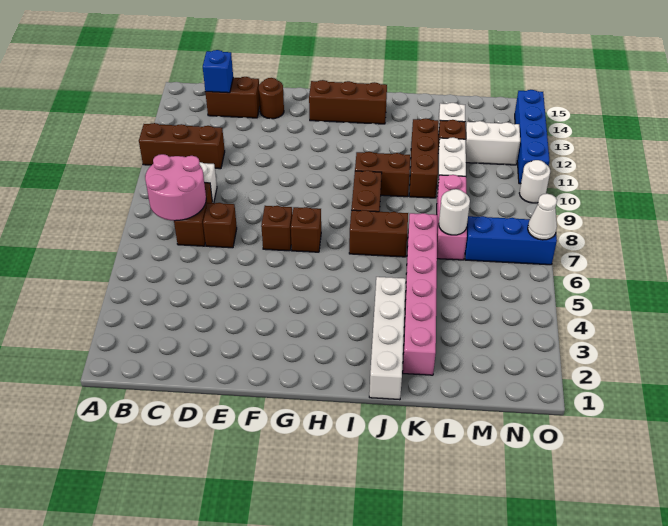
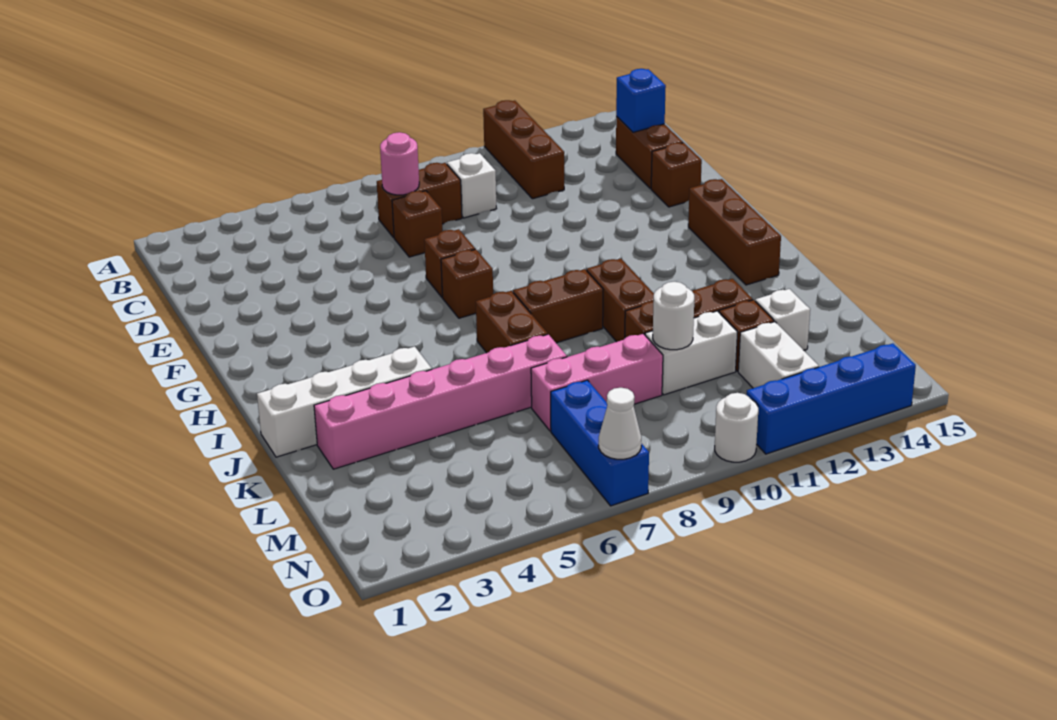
pink round brick B7:C8 level 2 -> pink round brick C7 level 2
brown round brick E14 level 1 -> brown brick E14 level 1
white round brick L7 level 2 -> white round brick L10 level 2

